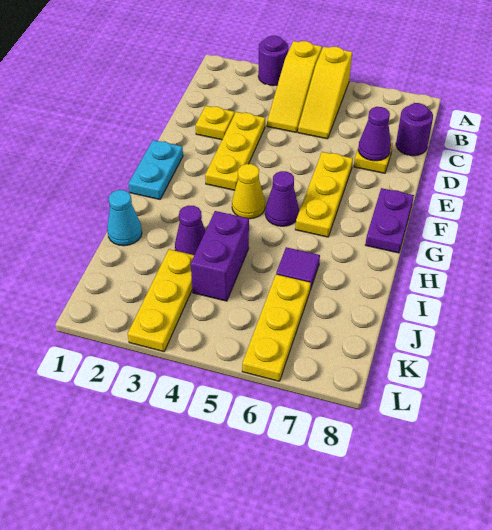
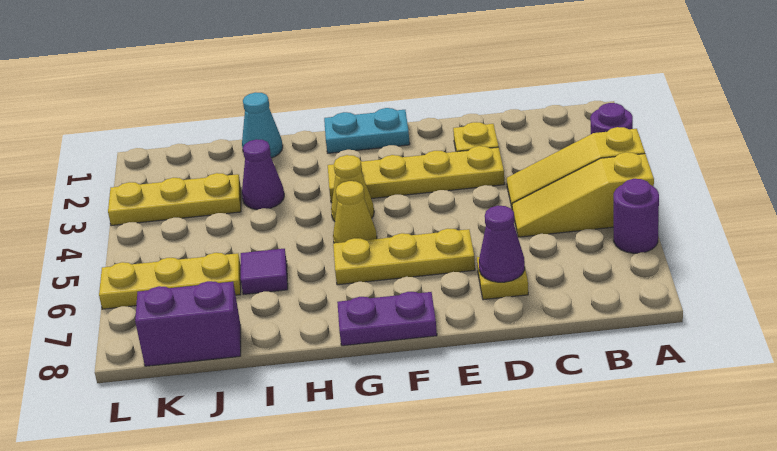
purple round brick C8 level 1 -> purple round brick A6 level 1
yellow plate D3:F3 level 1 -> yellow plate D3:G3 level 1
purple cone G5 level 1 -> yellow cone G5 level 1
purple brick I4:J4 level 1 -> purple brick J8:K8 level 1

